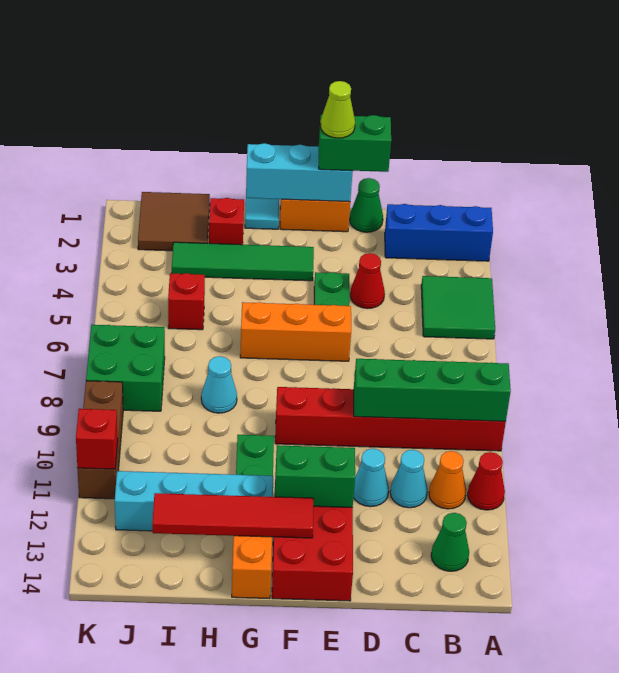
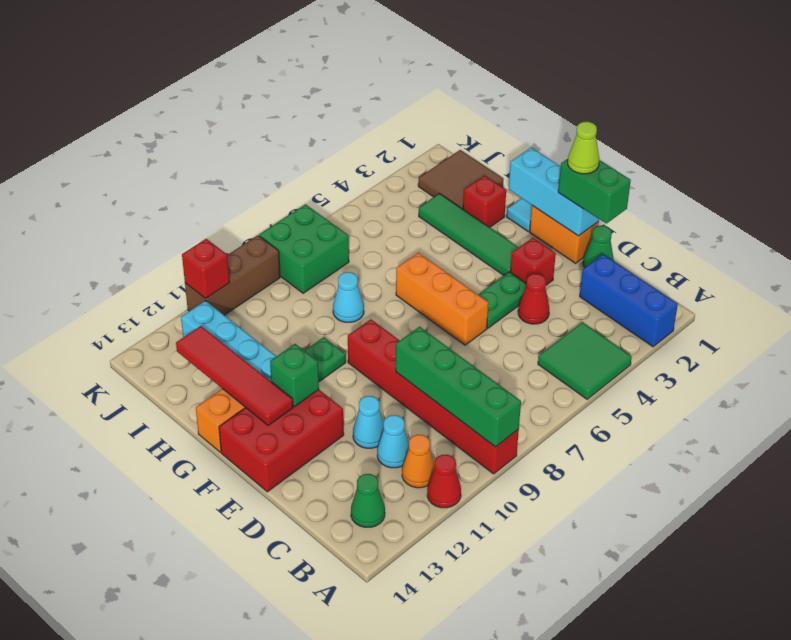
green brick E12:F12 level 2 -> green brick F12 level 2
red brick I5 level 1 -> red brick E3 level 1

